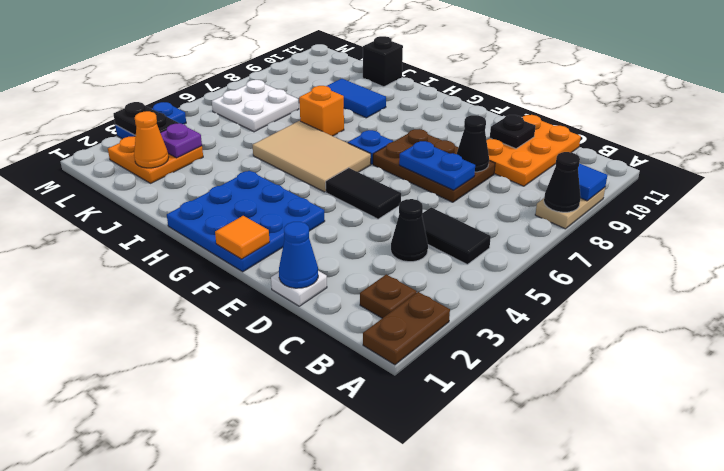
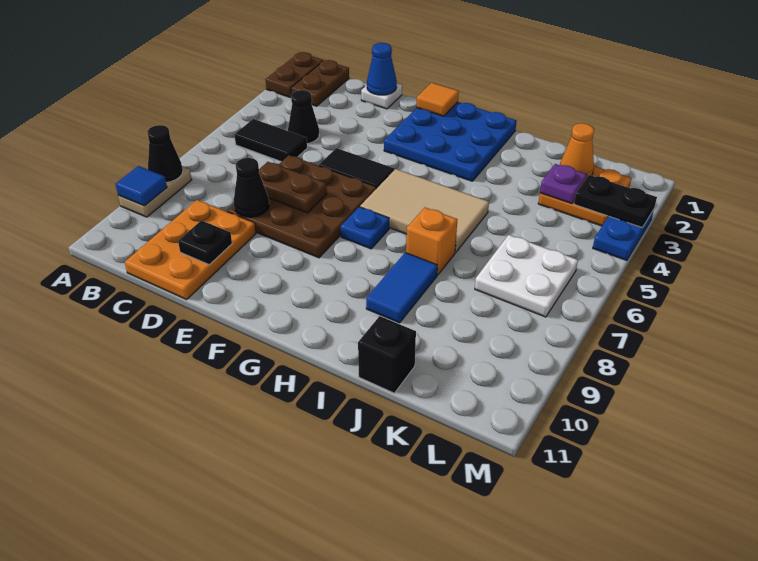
brown plate B2 level 1 -> brown plate B1:B2 level 1
brown plate D7:F8 level 1 -> brown plate D6:F8 level 1
blue plate D7:E7 level 2 -> brown plate D7:E7 level 2
blue tile I9:J9 level 1 -> blue tile I8:I9 level 1

